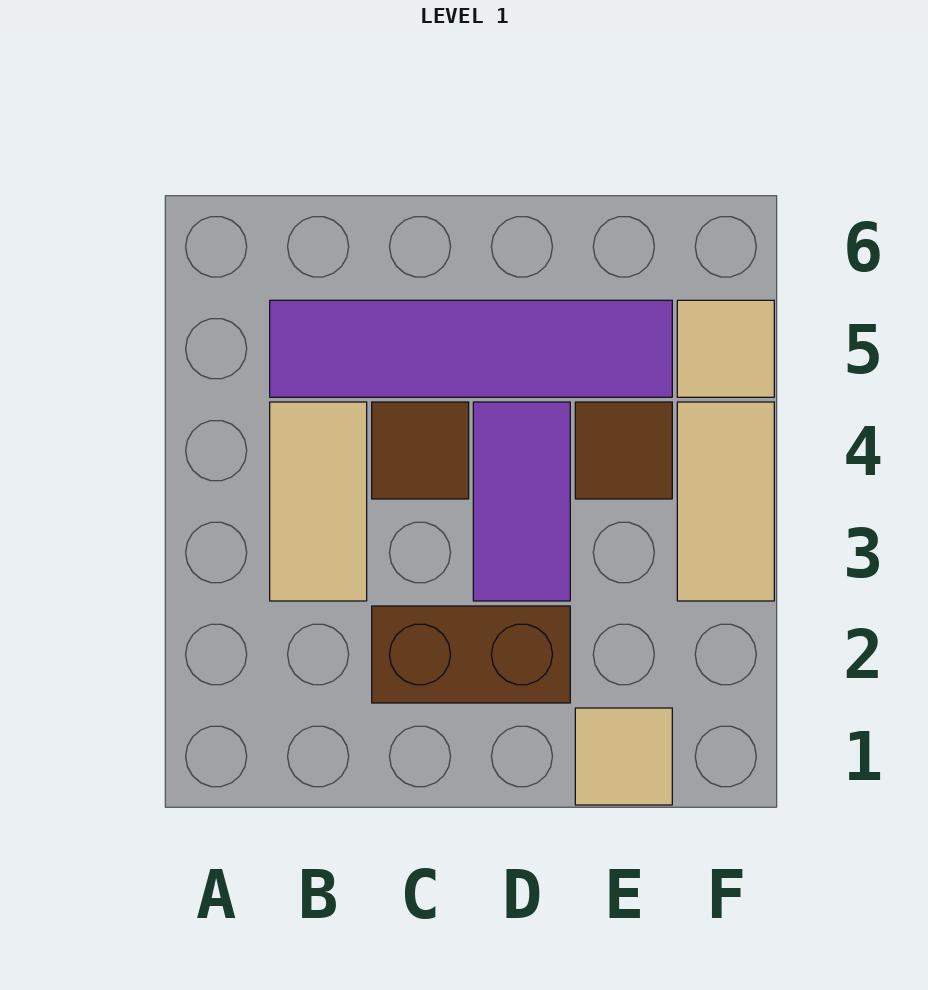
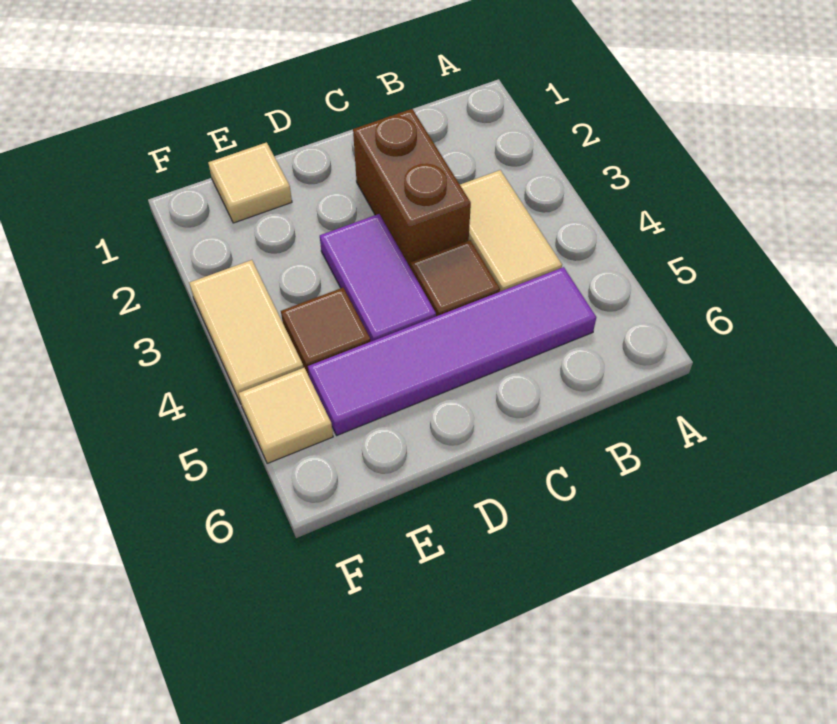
brown brick C2:D2 level 1 -> brown brick C2:C3 level 1

